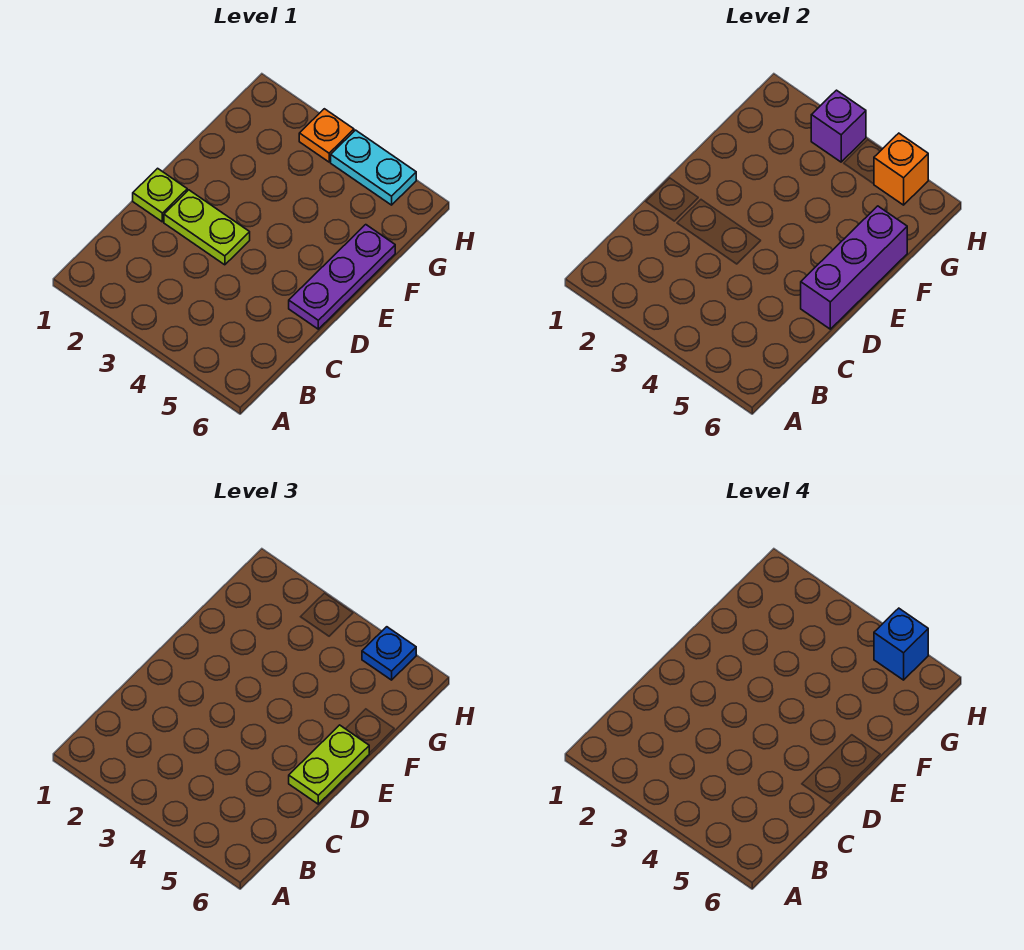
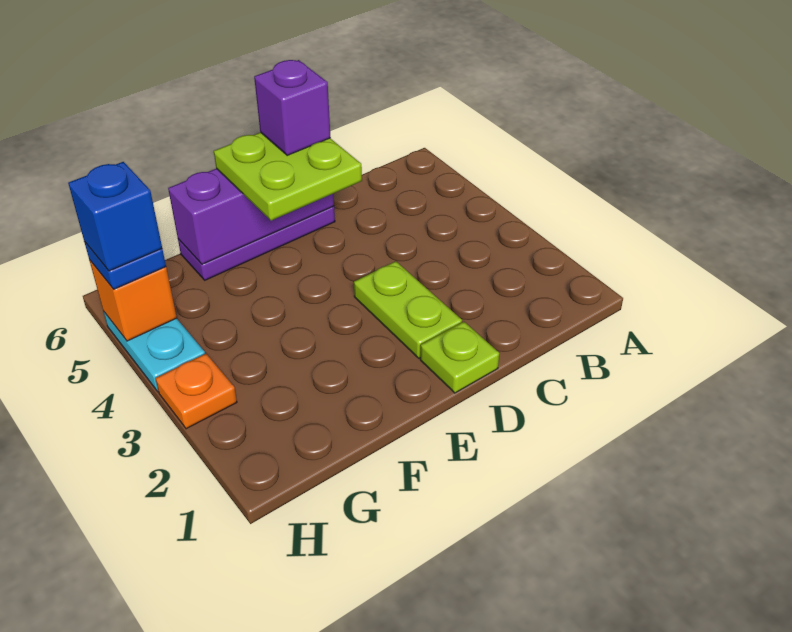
lime plate D6:E6 level 3 -> lime plate D5:E6 level 3
purple brick H3 level 2 -> purple brick D6 level 4

